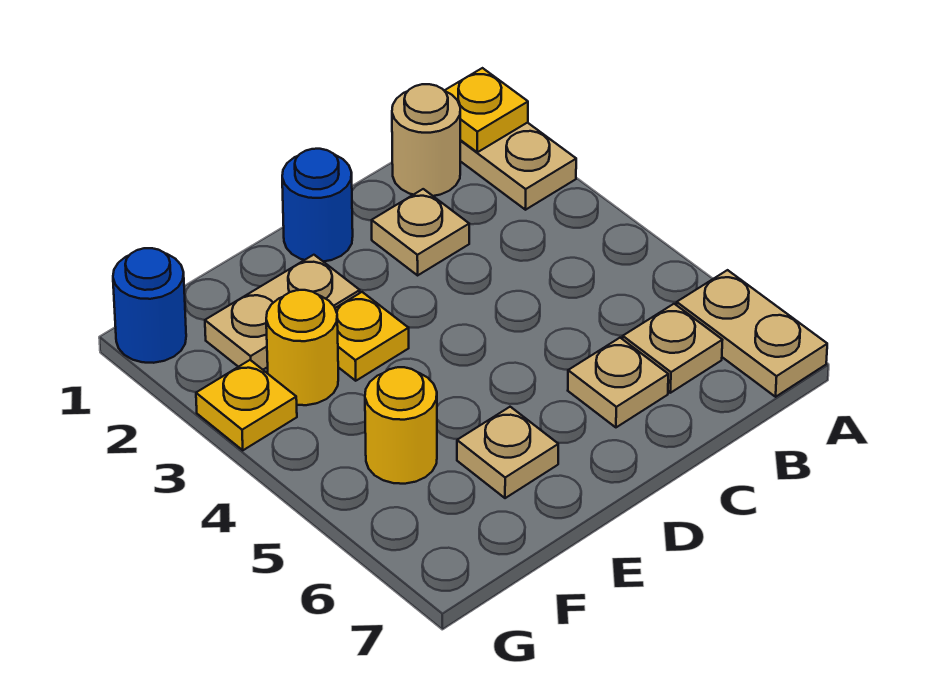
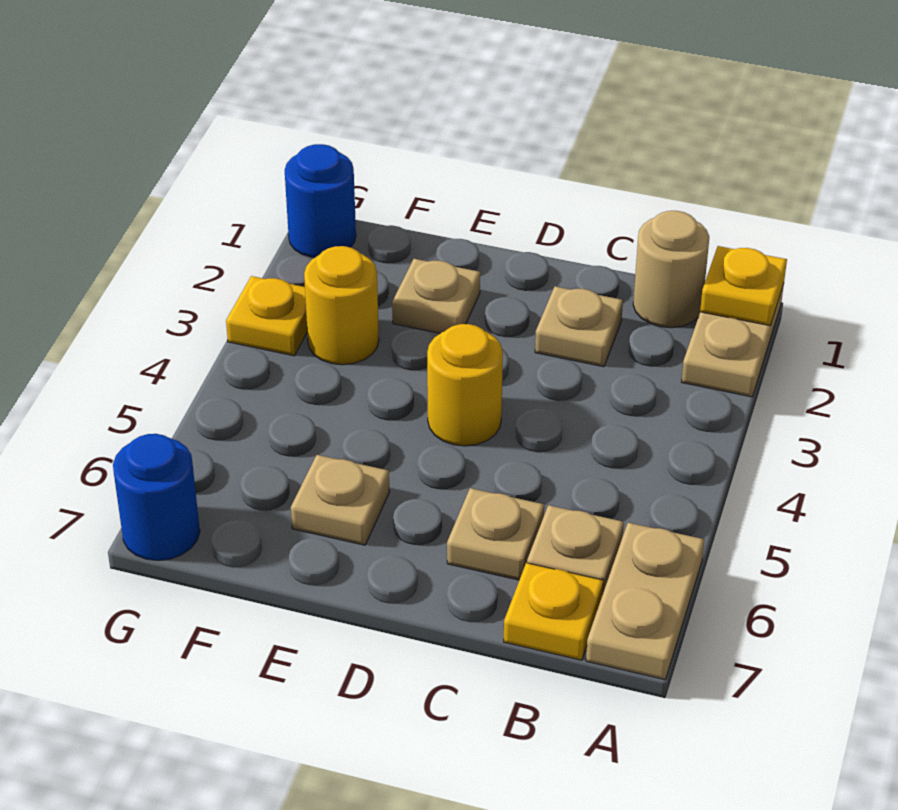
blue round brick D1 level 1 -> blue round brick G7 level 1
tan plate E2:F2 level 1 -> tan plate E2 level 1
yellow plate E3 level 1 -> yellow plate B7 level 1
yellow round brick F5 level 1 -> yellow round brick D4 level 1

